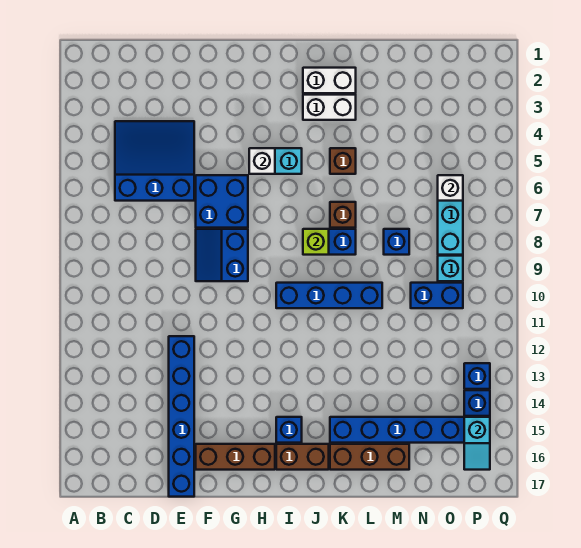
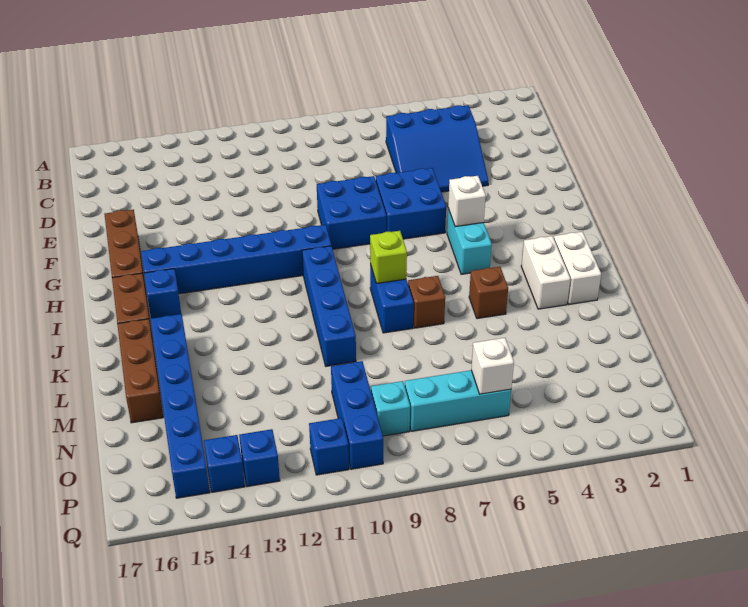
blue slope C4:E6 level 1 top 6 -> blue slope C4:E6 level 1 top C
blue brick E12:E17 level 1 -> blue brick H10:H15 level 1
blue slope F8:G9 level 1 top G -> blue brick F8:G9 level 1
blue brick M8 level 1 -> blue brick P11 level 1
blue brick N10:O10 level 1 -> blue brick N10:P10 level 1
cyan slope P15:P16 level 2 top 15 -> none

